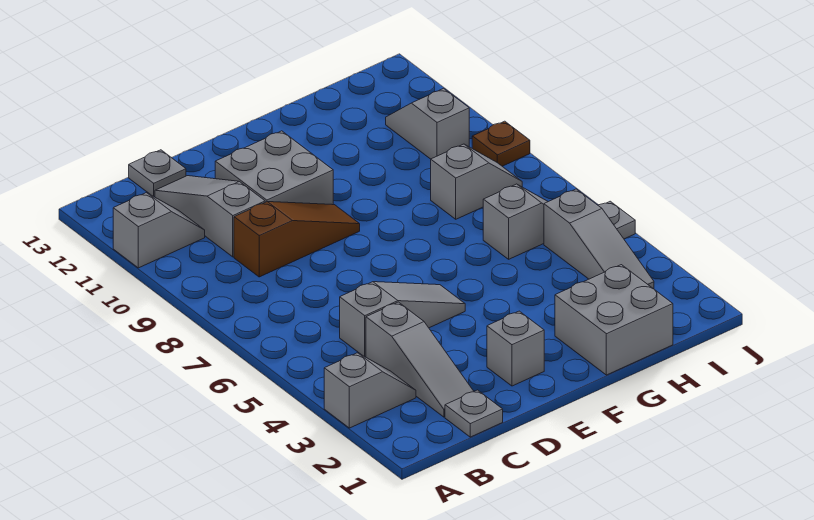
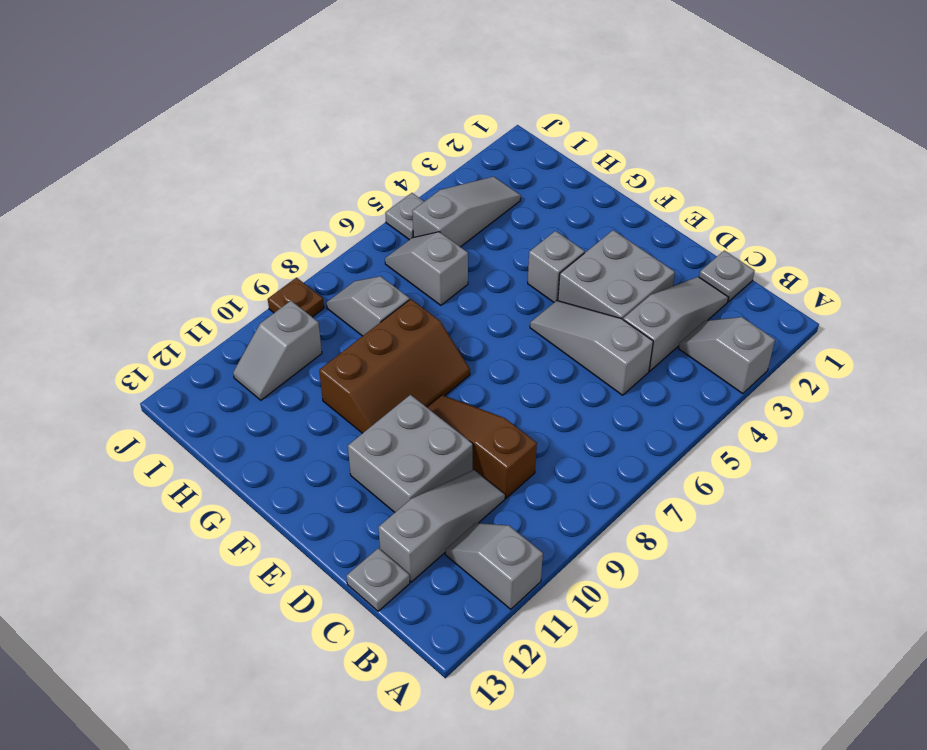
grey slope C10:C12 level 1 top 10 -> grey slope C10:C12 level 1 top 12
grey brick E2 level 1 -> grey brick F4 level 1
none -> brown slope F8:G10 level 1 top G
grey brick G1:H2 level 1 -> grey brick D3:E4 level 1

